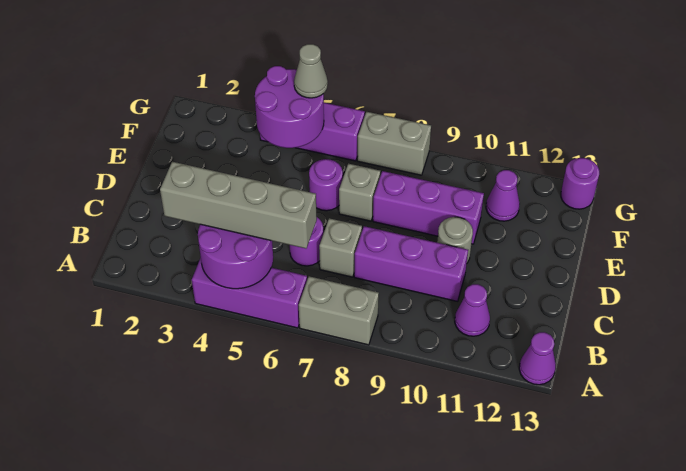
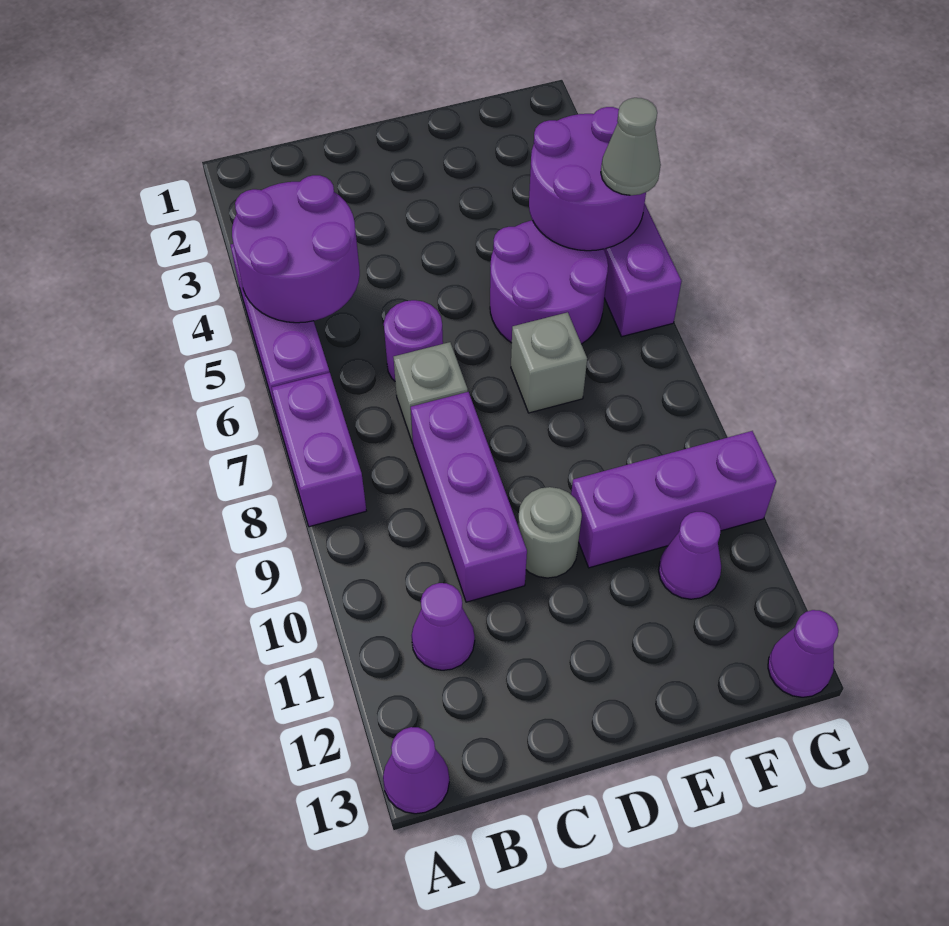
grey brick A7:A8 level 1 -> purple brick A7:A8 level 1
grey brick B3:B6 level 3 -> none
purple round brick E6 level 1 -> purple round brick E5:F6 level 1
purple brick E8:E10 level 1 -> purple brick E10:G10 level 1
grey brick G7:G8 level 1 -> none
purple round brick G13 level 1 -> purple cone G13 level 1

